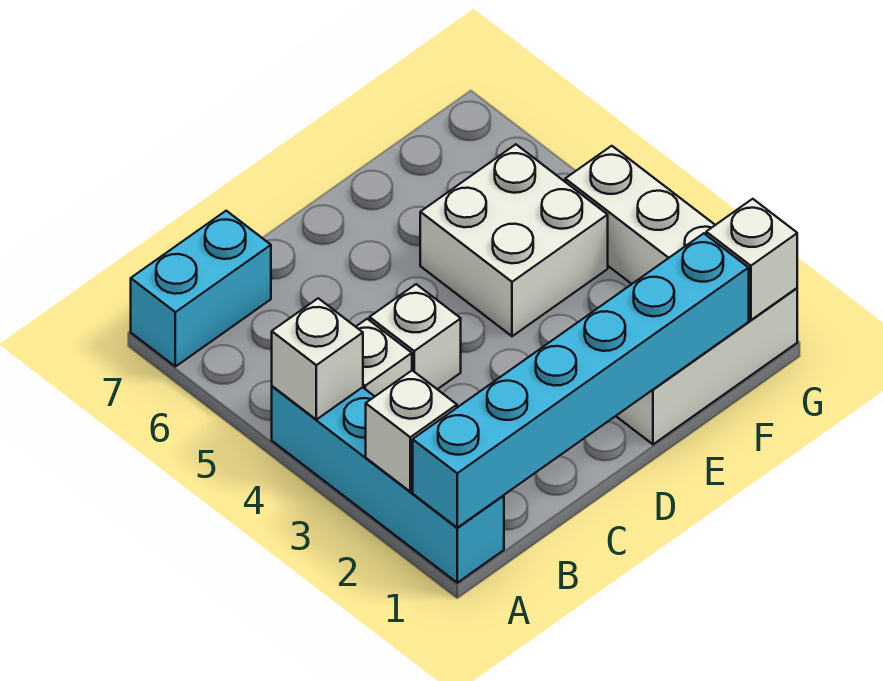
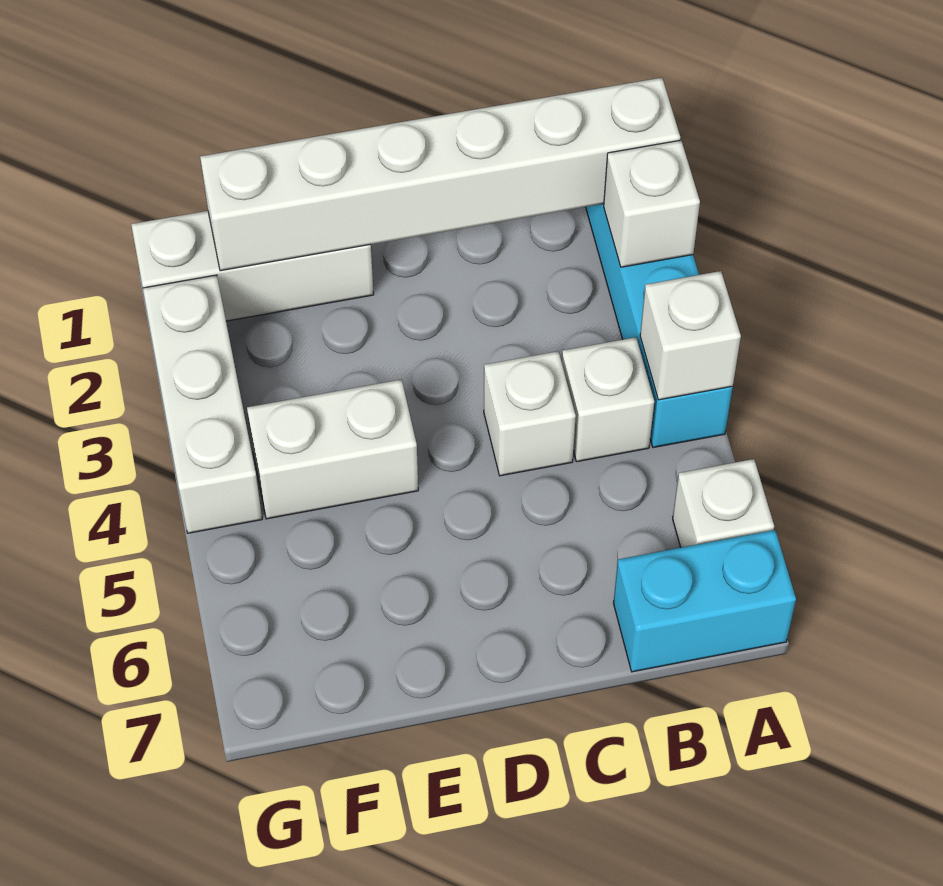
cyan brick A1:F1 level 2 -> white brick A1:F1 level 2
white brick E4:F5 level 1 -> white brick E4:F4 level 1
white brick G1 level 2 -> white brick A6 level 1

